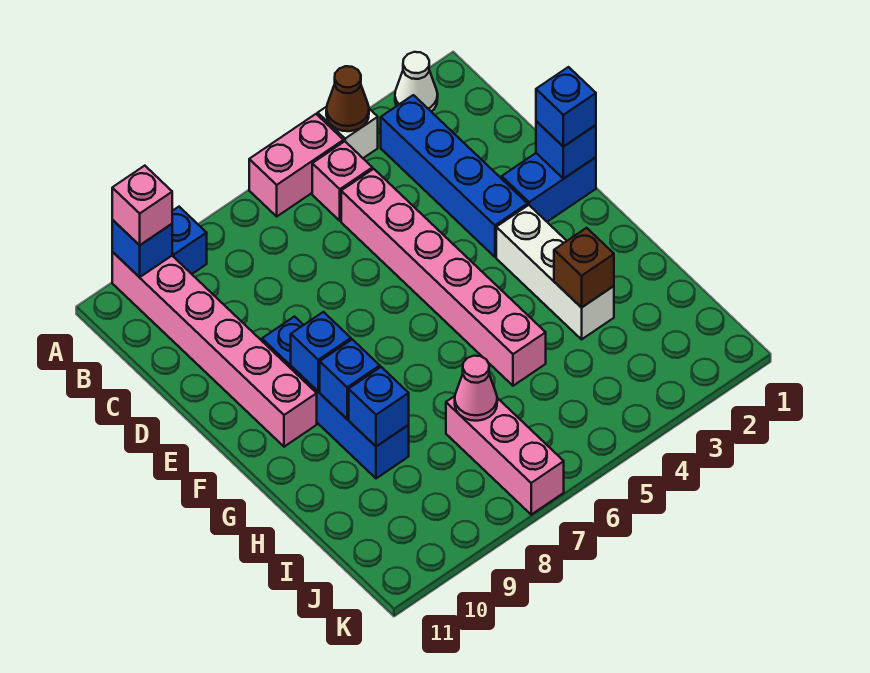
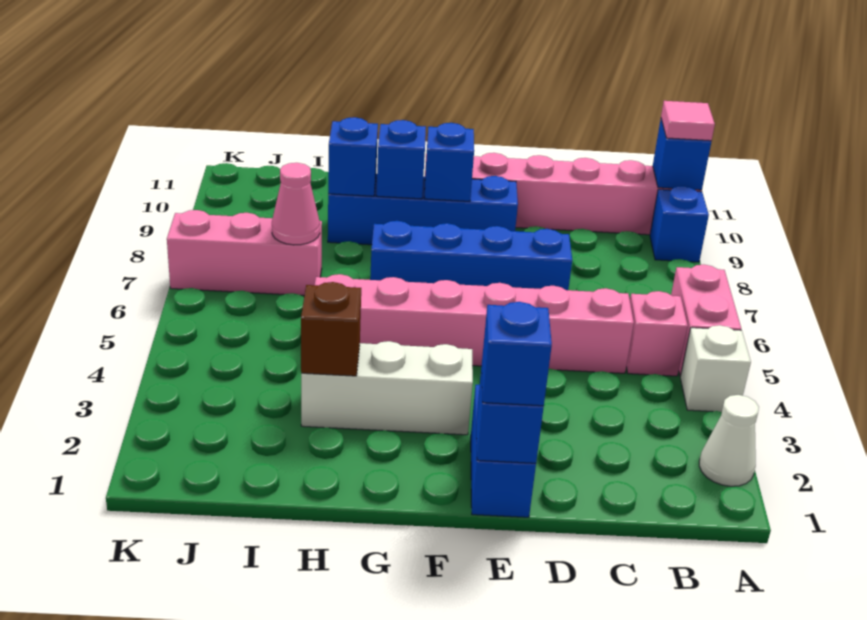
brown cone A4 level 2 -> none
pink brick A10 level 3 -> pink tile A10 level 3
blue brick B3:E3 level 1 -> blue brick D7:G7 level 1

